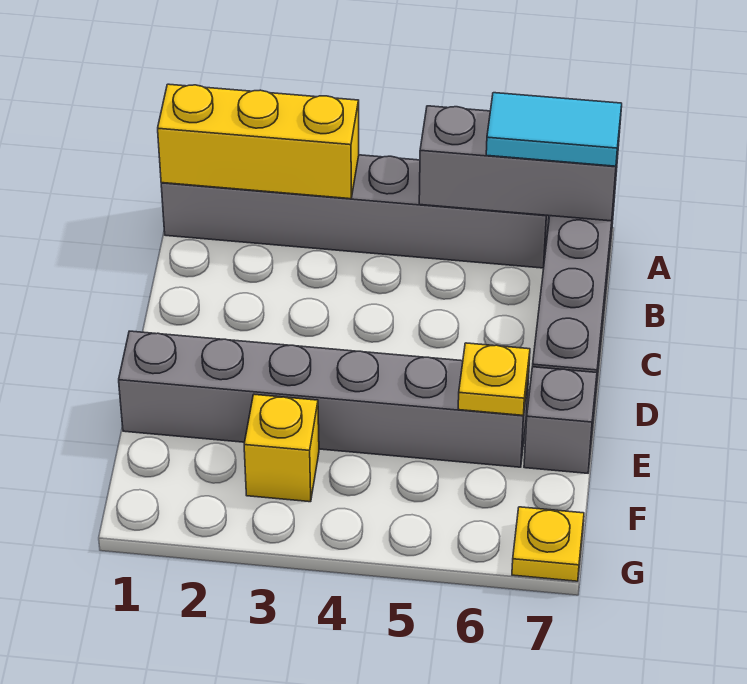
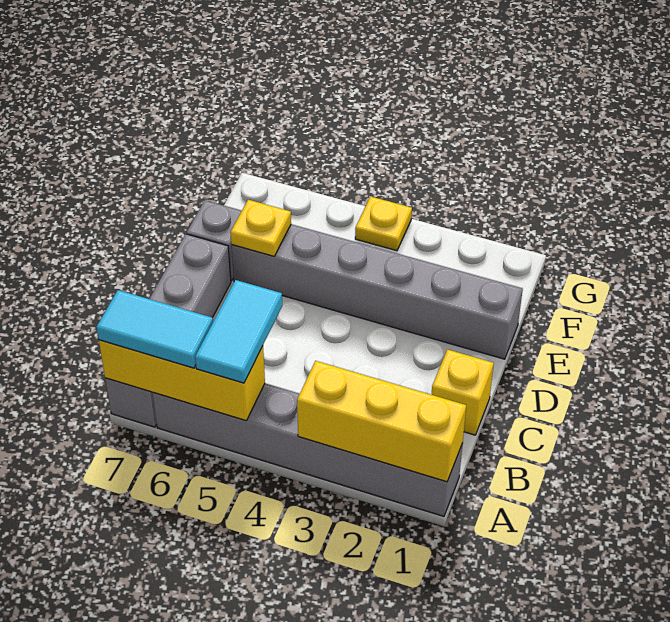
grey brick A5:A7 level 2 -> yellow brick A5:A7 level 2
none -> cyan tile A5:B5 level 3
yellow brick F3 level 1 -> yellow brick C1 level 1
yellow plate G7 level 1 -> yellow plate G4 level 1

